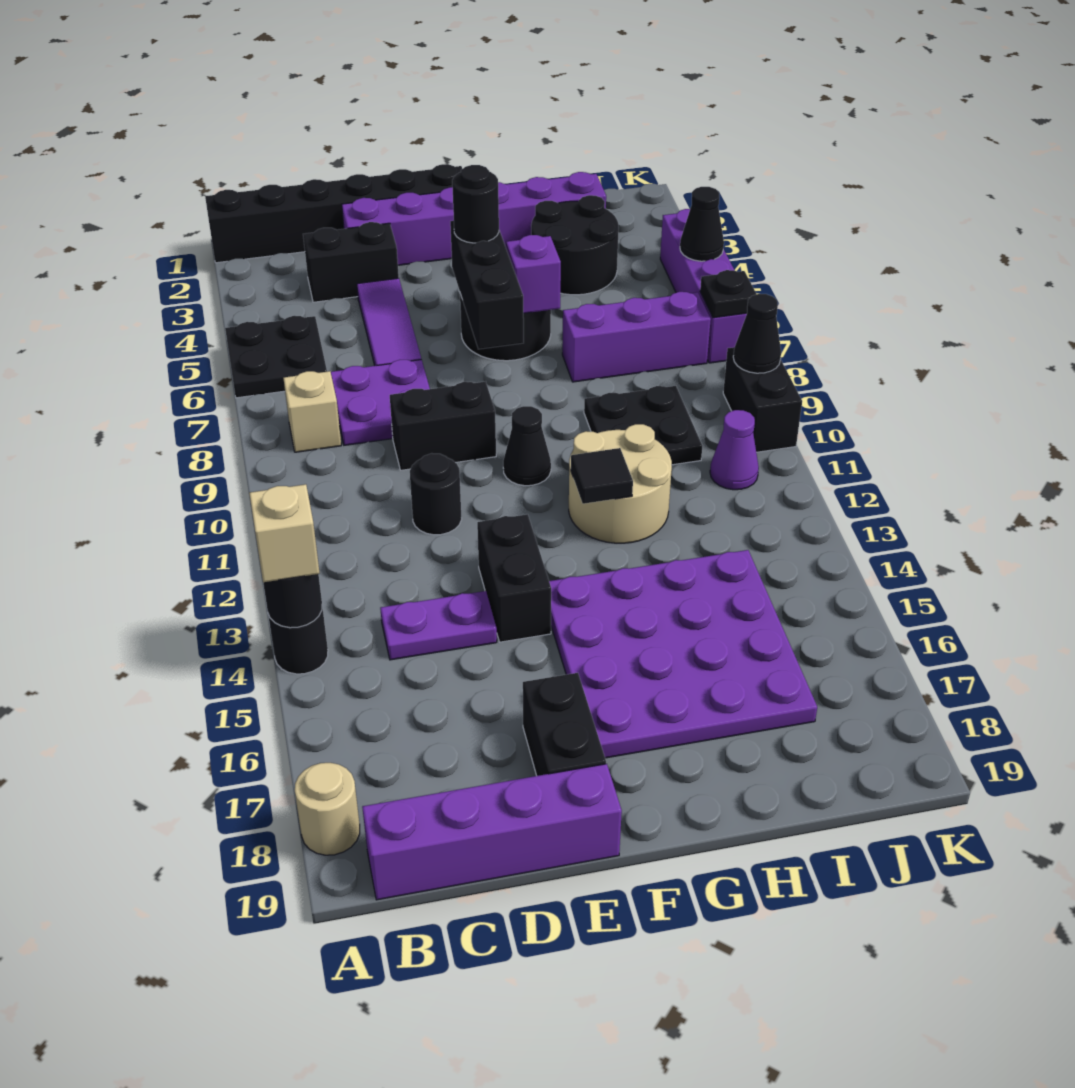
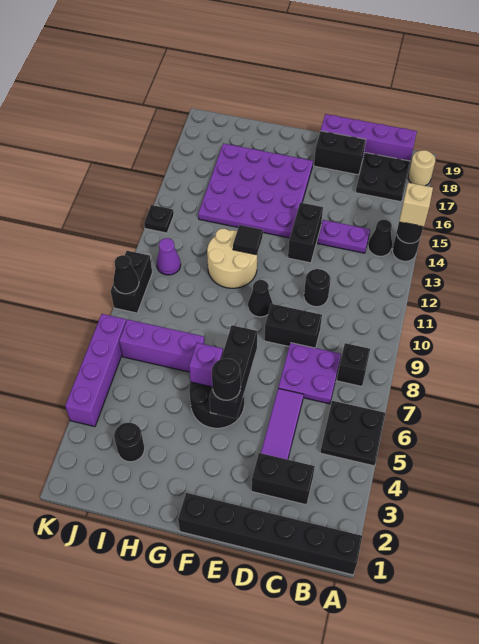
tan brick B8 level 1 -> black brick B8 level 1
purple brick D2:I2 level 1 -> none
black brick E17:E18 level 1 -> black brick D18:E18 level 1
black round brick H3:I4 level 1 -> black round brick I3 level 1
black plate H9:I10 level 1 -> black plate B17:C18 level 1
black cone K5 level 2 -> black cone B14 level 1
black plate K7 level 2 -> black plate K13 level 1

